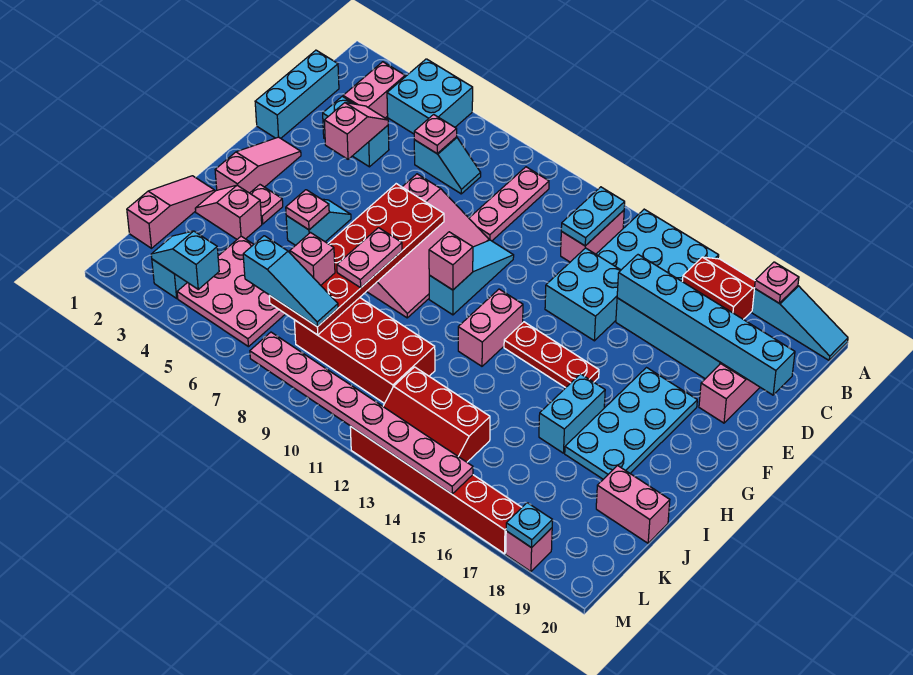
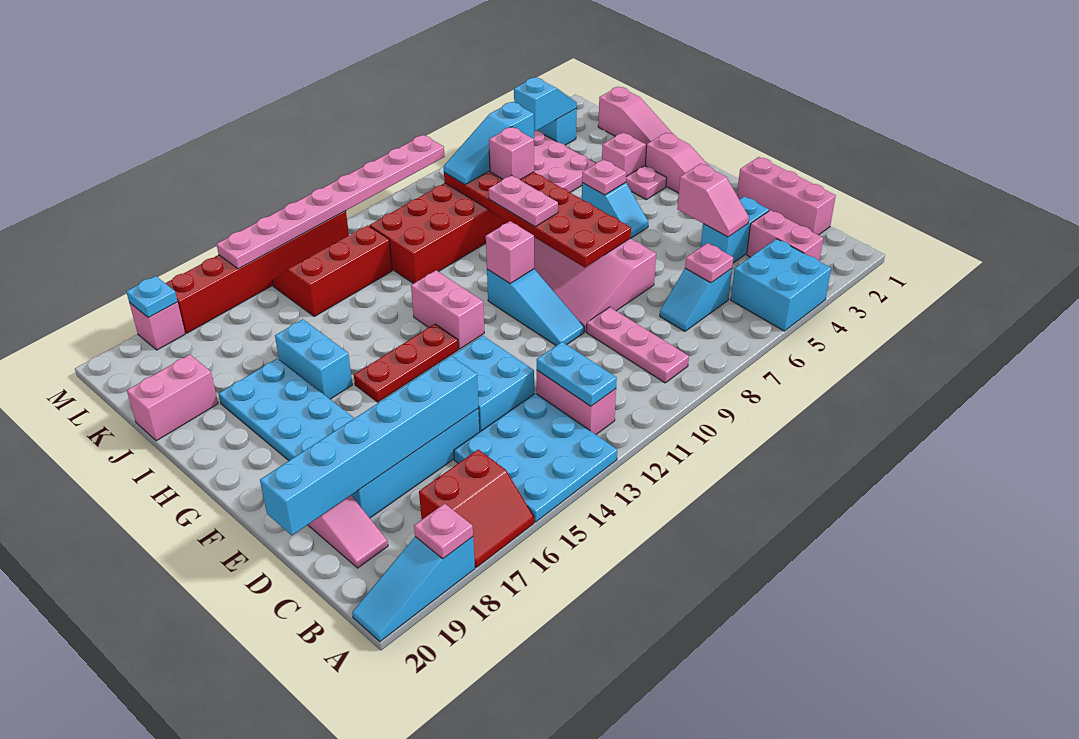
cyan brick C1:E1 level 1 -> pink brick C1:E1 level 1

